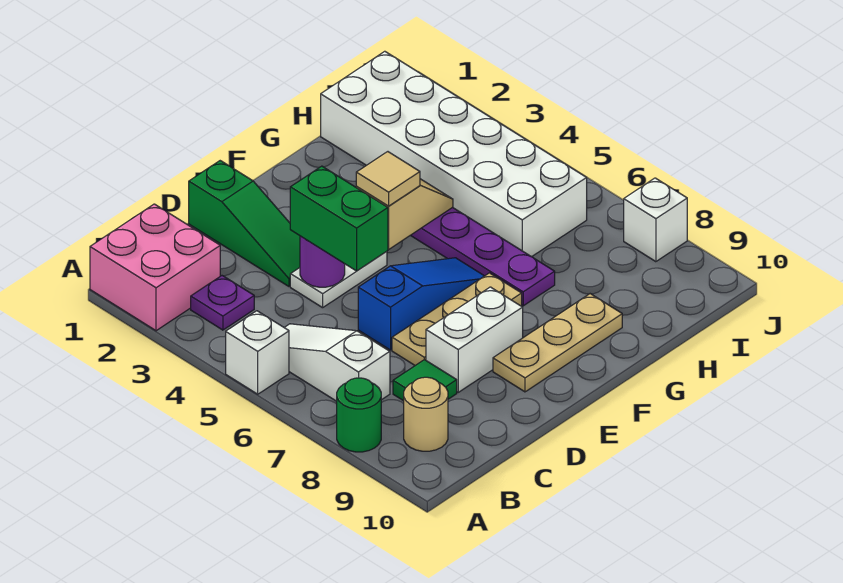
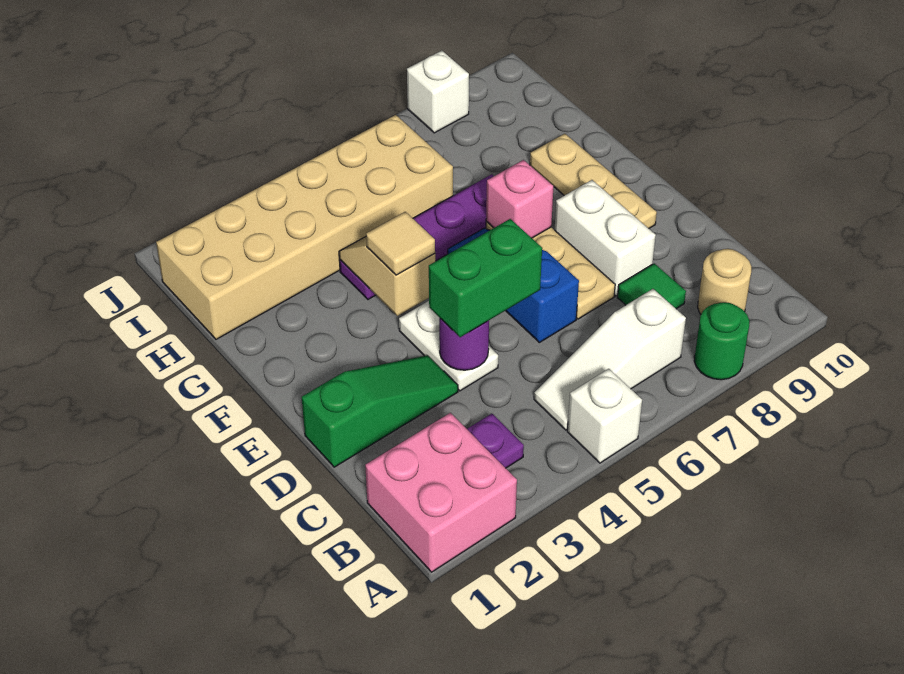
none -> pink brick F7 level 2
white brick H1:I6 level 1 -> tan brick H1:I6 level 1

